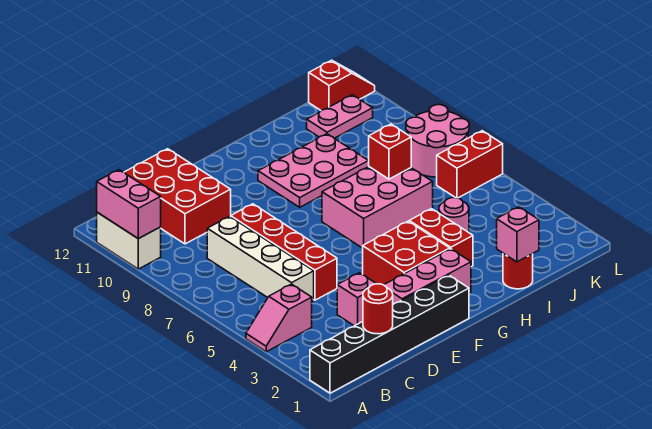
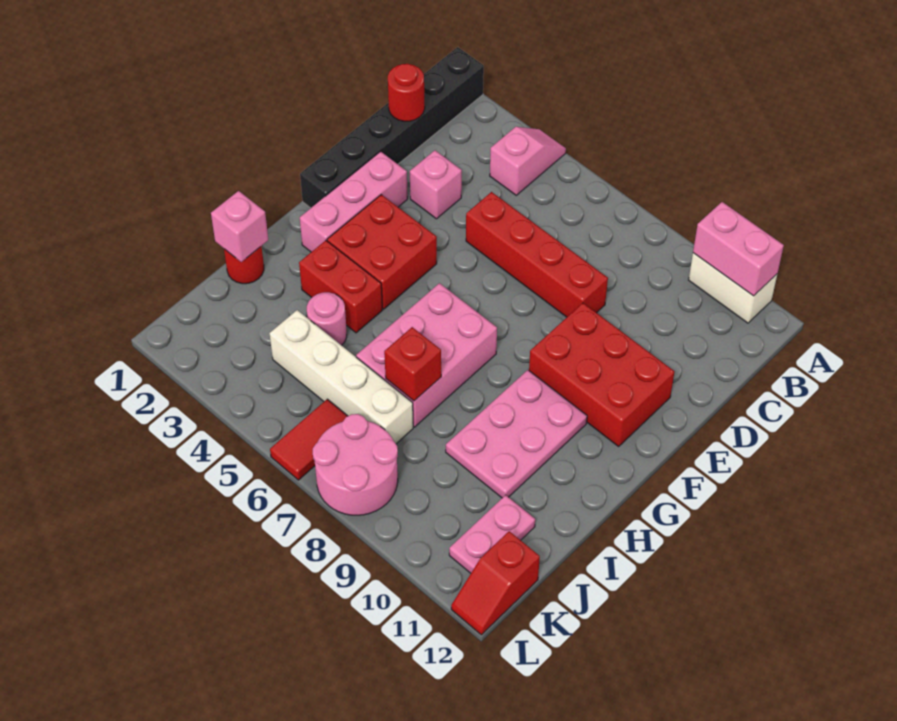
white brick C5:C8 level 1 -> white brick J4:J7 level 1
red brick C10:D12 level 1 -> red brick E9:F11 level 1
red brick K6:L6 level 1 -> red tile K6:L6 level 1

